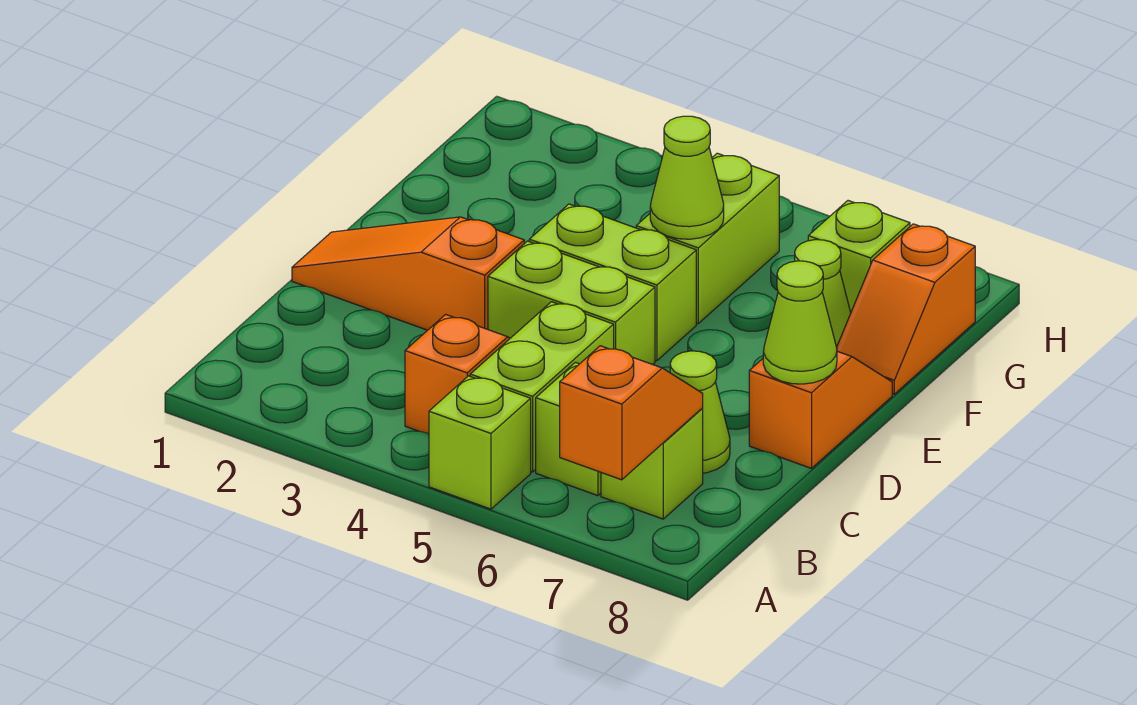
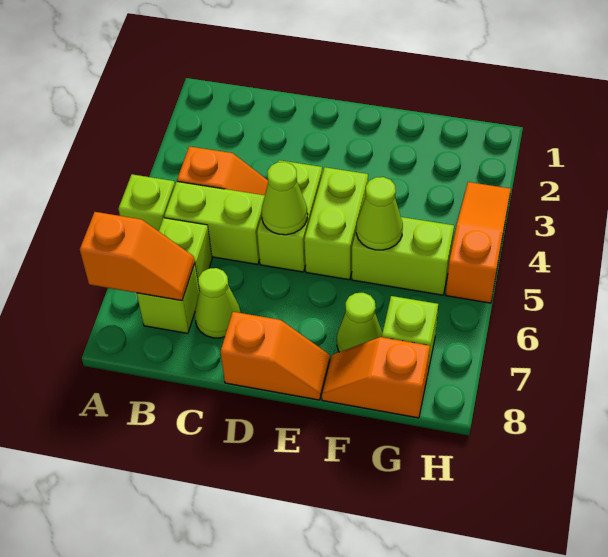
orange slope D1:D3 level 1 top 3 -> orange slope H3:H5 level 1 top 5
lime cone D8 level 2 -> lime cone D5 level 2

